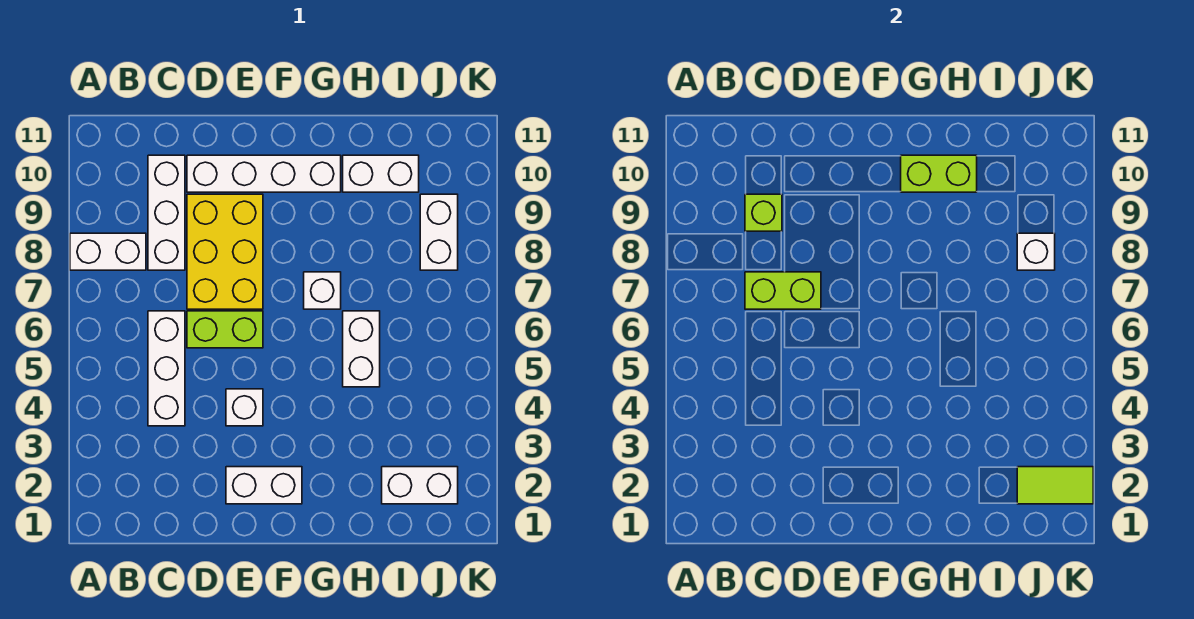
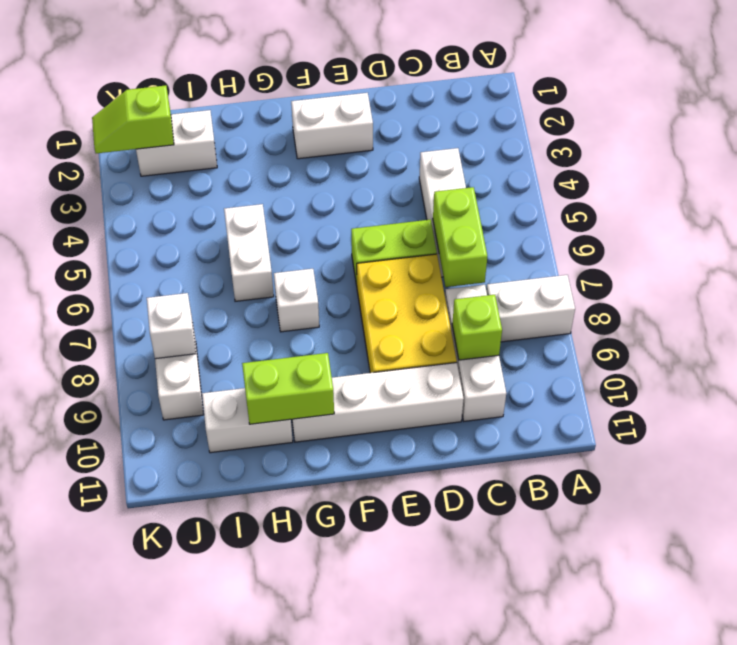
lime brick C7:D7 level 2 -> lime brick C6:C7 level 2
white brick E4 level 1 -> none
lime tile J2:K2 level 2 -> lime slope J2:K2 level 2 top J

